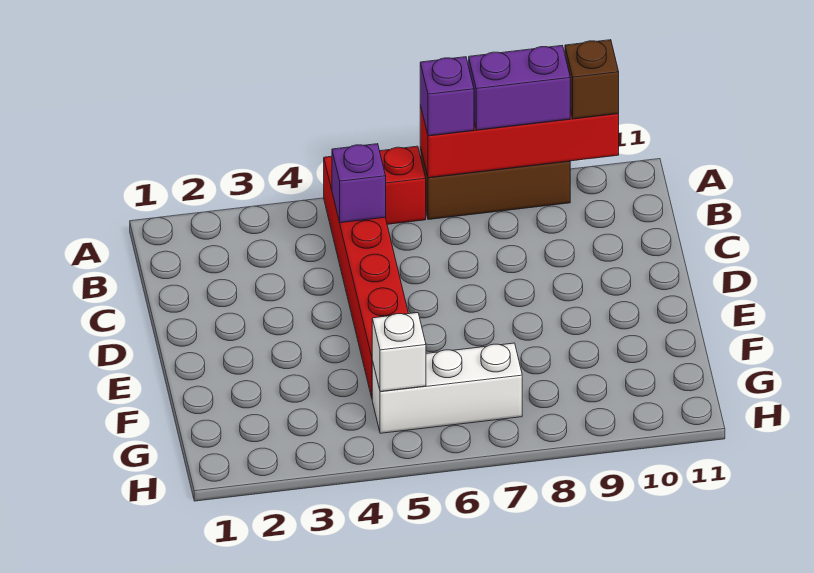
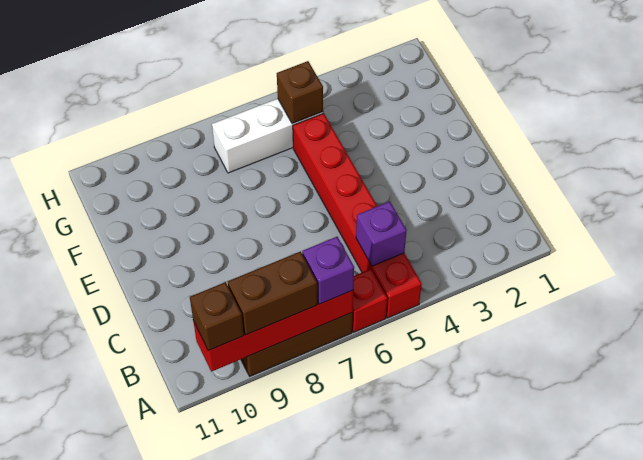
purple brick A8:A9 level 3 -> brown brick A8:A9 level 3
white brick G5 level 2 -> brown brick G5 level 2

